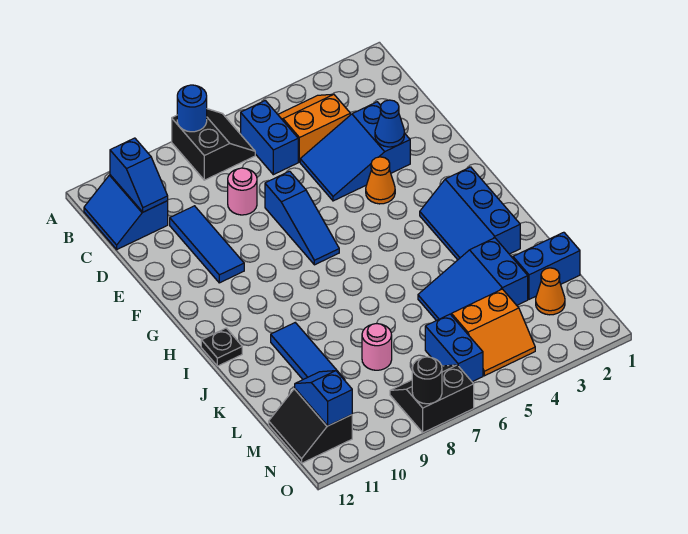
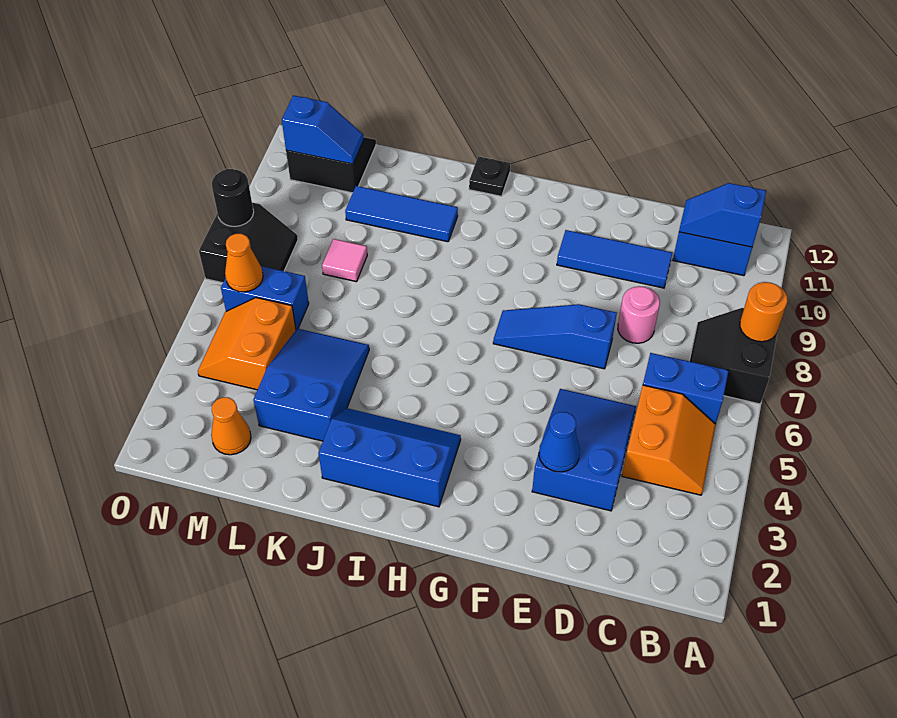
black slope A7:B8 level 1 top 8 -> black slope A7:B8 level 1 top A
blue round brick A8 level 2 -> orange round brick A8 level 2
orange cone F4 level 1 -> orange cone N6 level 2
blue brick L1:L2 level 1 -> none
pink round brick L8 level 1 -> pink tile L8 level 1

